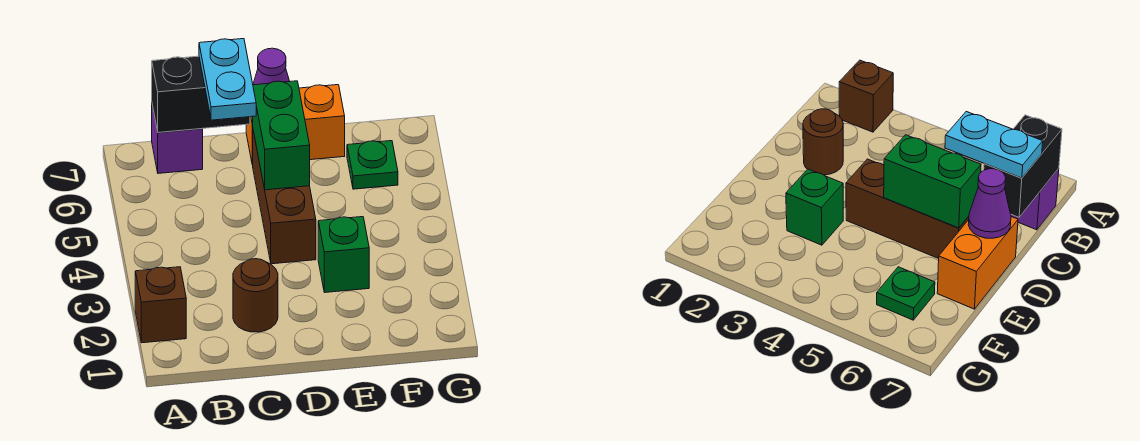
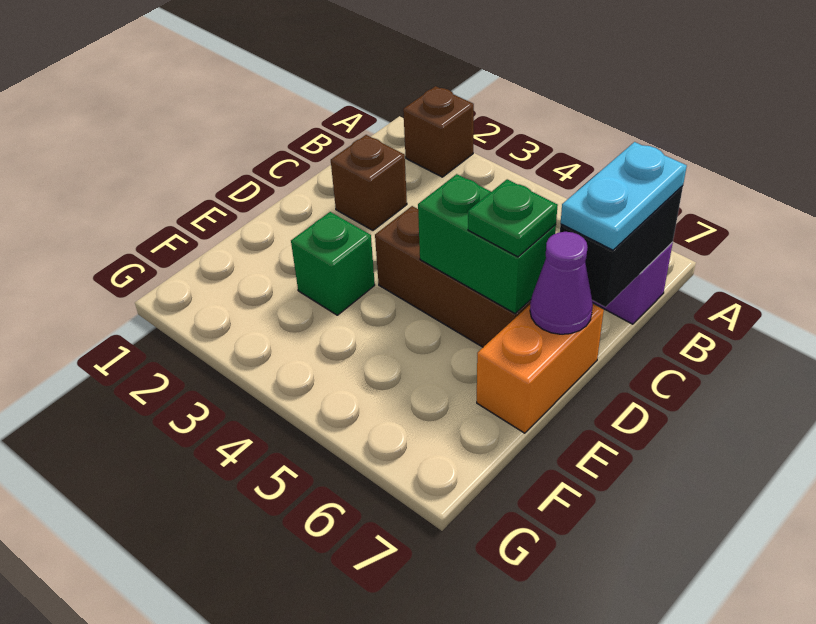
brown round brick C2 level 1 -> brown brick C2 level 1
cyan plate C6:C7 level 3 -> cyan plate B7:C7 level 3
green plate F6 level 1 -> green plate D6 level 3

